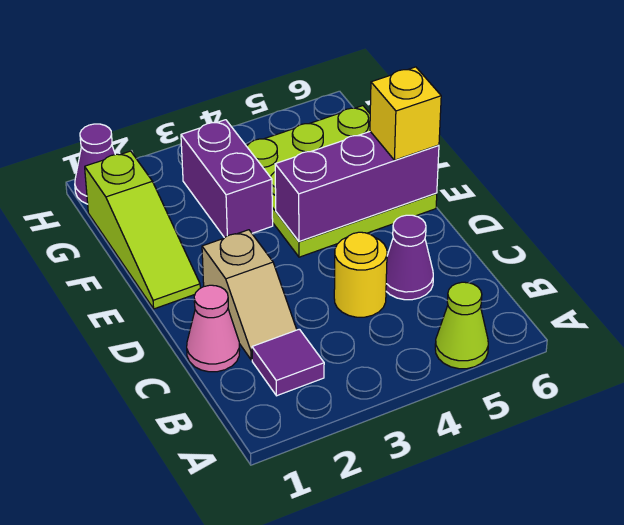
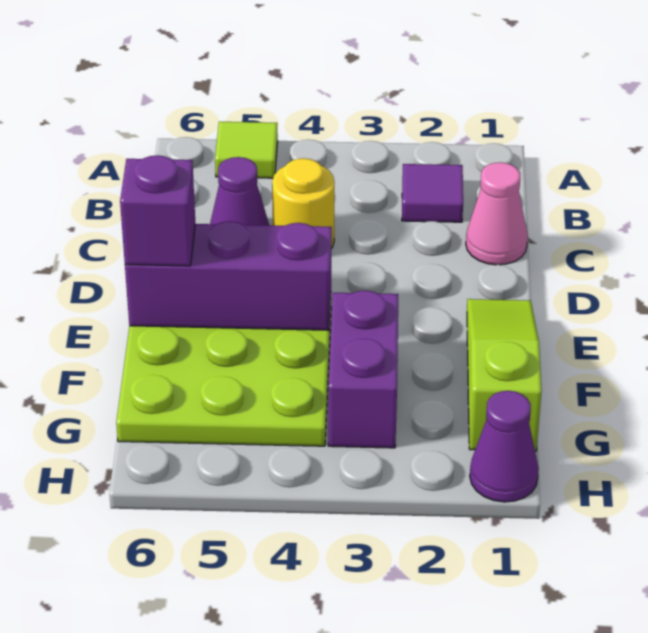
lime cone A5 level 1 -> lime tile A5 level 1
tan slope C2:D2 level 1 top D -> none
yellow brick E6 level 3 -> purple brick E6 level 3

